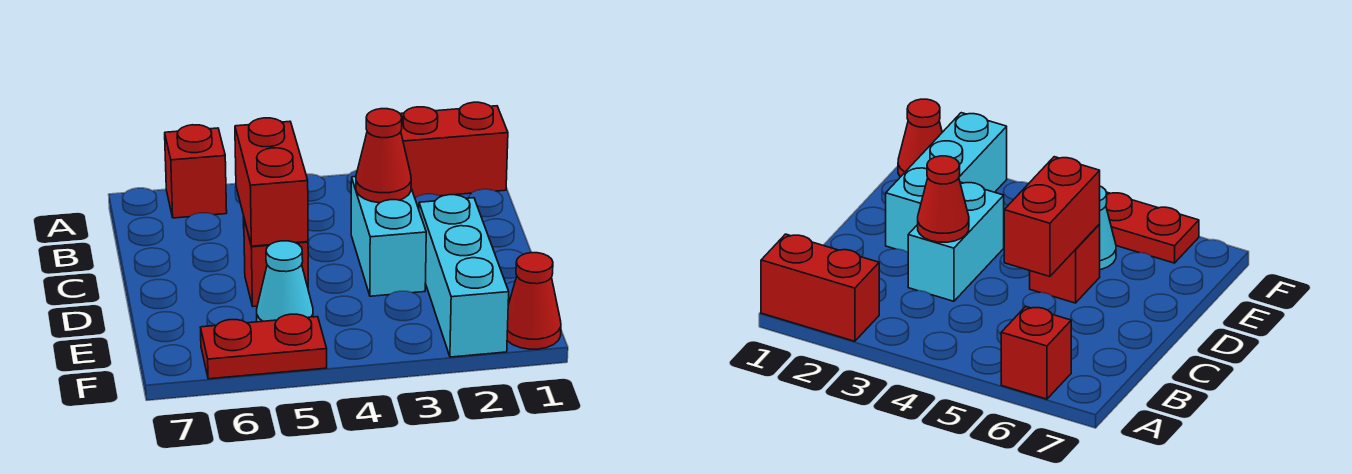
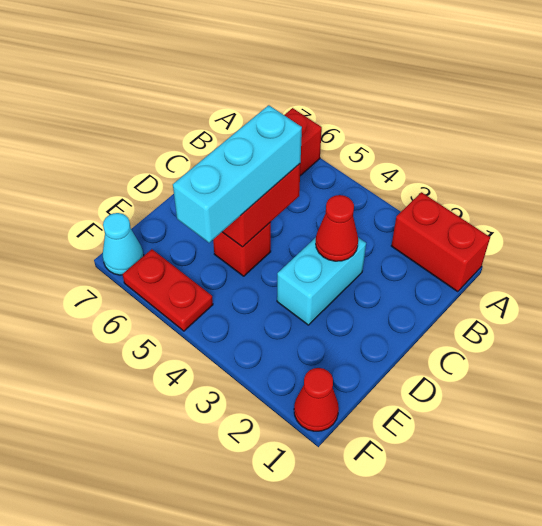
cyan brick D2:F2 level 1 -> cyan brick C5:E5 level 3
cyan cone E5 level 1 -> cyan cone F7 level 1

